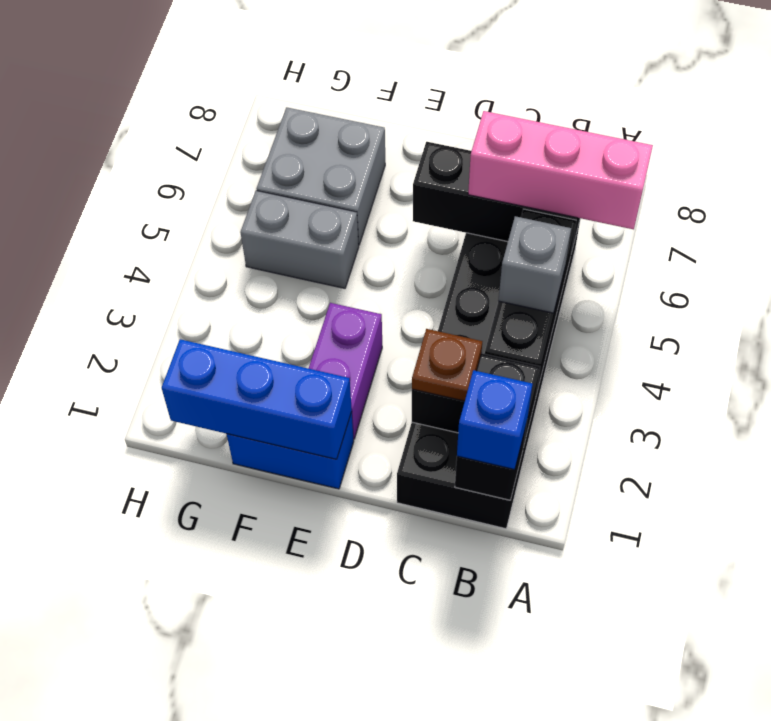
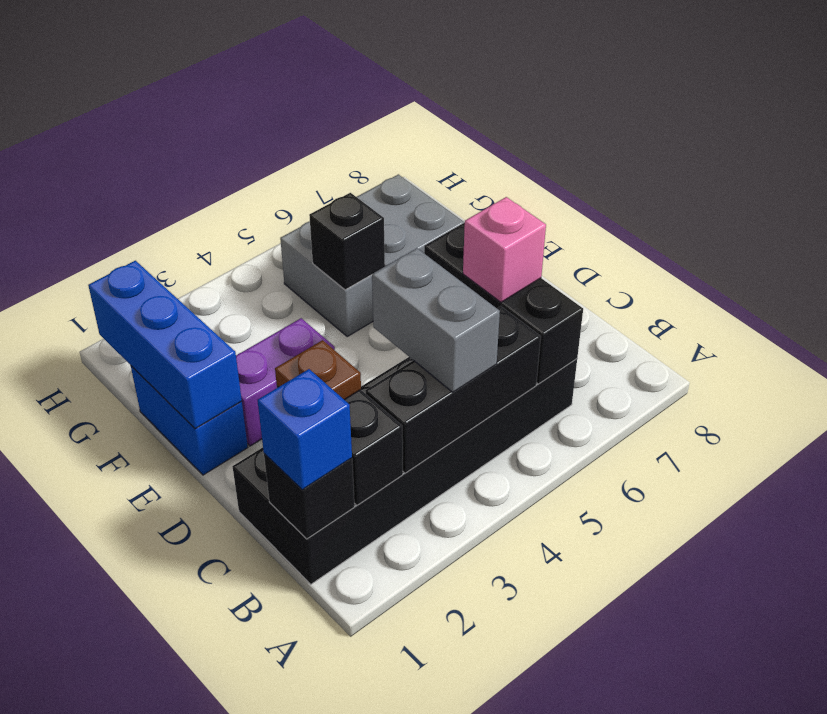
pink brick A6:C6 level 3 -> pink brick C6 level 3
grey brick B4 level 3 -> grey brick B4:C4 level 3
none -> black brick F5 level 2

